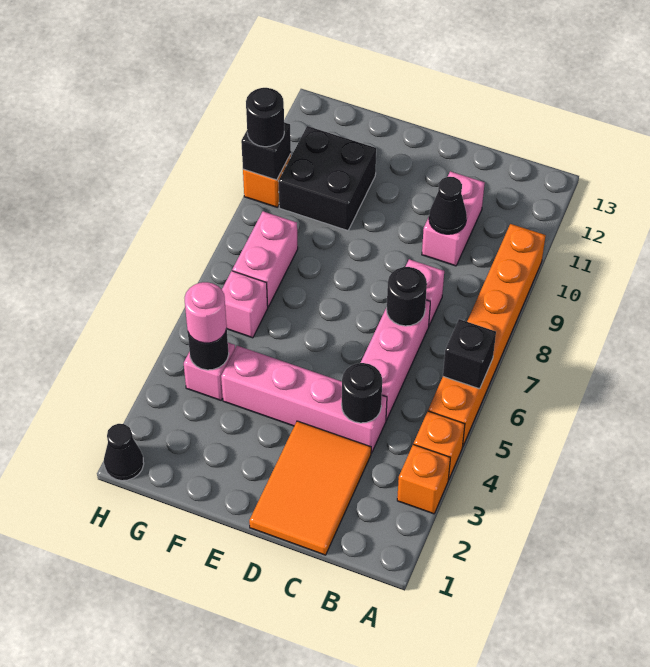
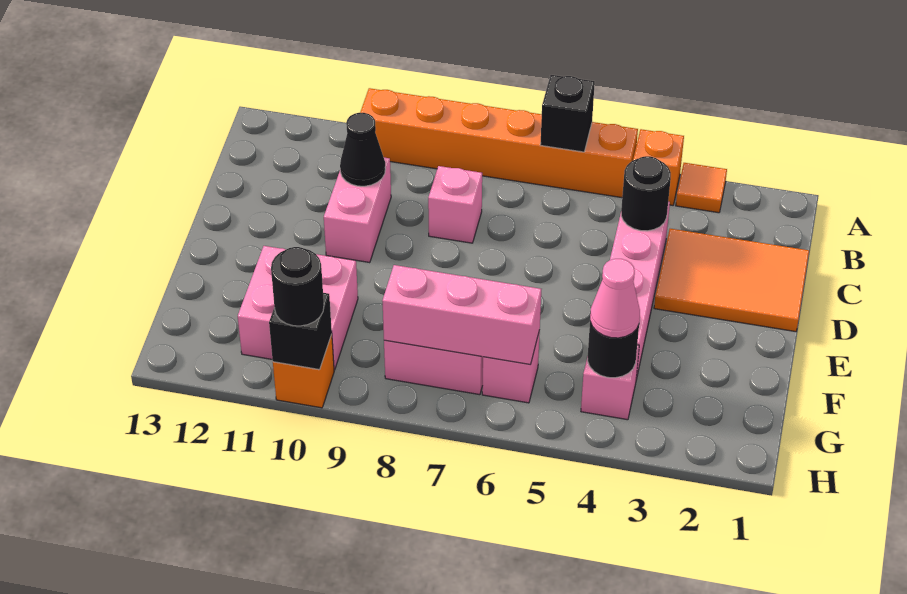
orange brick A3 level 1 -> orange tile A3 level 1
pink brick C5:C7 level 1 -> pink brick G6:G8 level 2
black round brick C7 level 2 -> none
pink brick C10:C11 level 1 -> pink brick C10:D10 level 1
black brick F10:G11 level 1 -> pink brick F10:G11 level 1
pink round brick G4 level 3 -> pink cone G4 level 3
black cone H1 level 1 -> none

